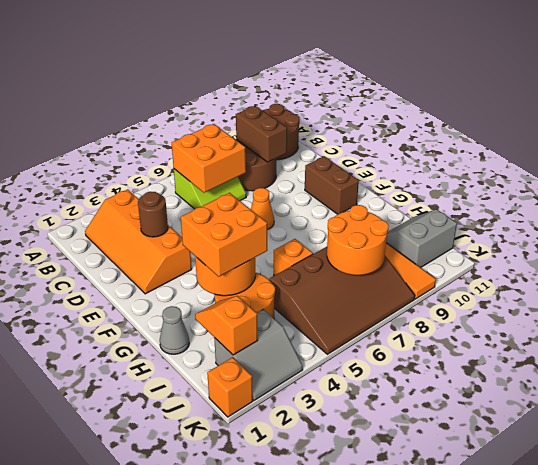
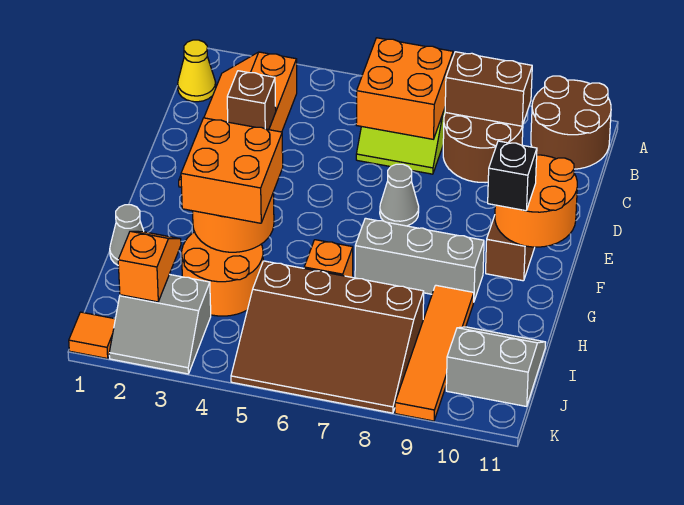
none -> yellow cone B1 level 1
brown brick B9:C9 level 2 -> brown brick B8:B9 level 2
brown round brick D3 level 2 -> brown brick D3 level 2
orange cone E7 level 1 -> grey cone E7 level 1
none -> black brick F10 level 3
none -> grey brick G7:G9 level 1
orange round brick I7:J8 level 2 -> orange round brick E10:F11 level 2
orange brick K1 level 1 -> orange tile K1 level 1

